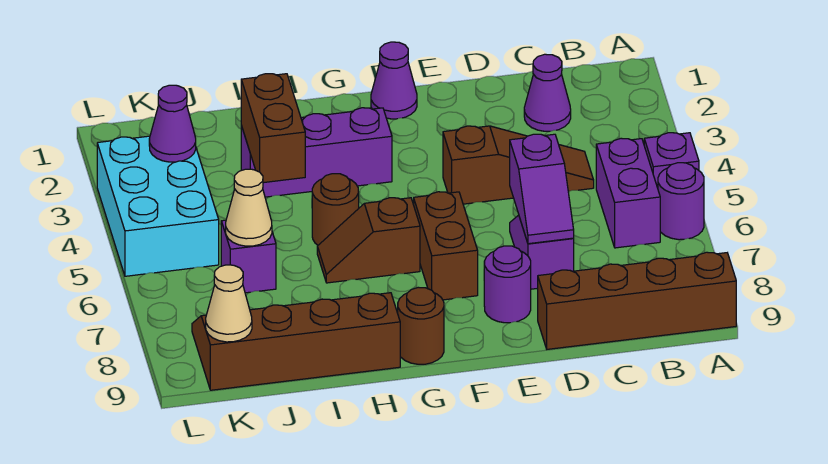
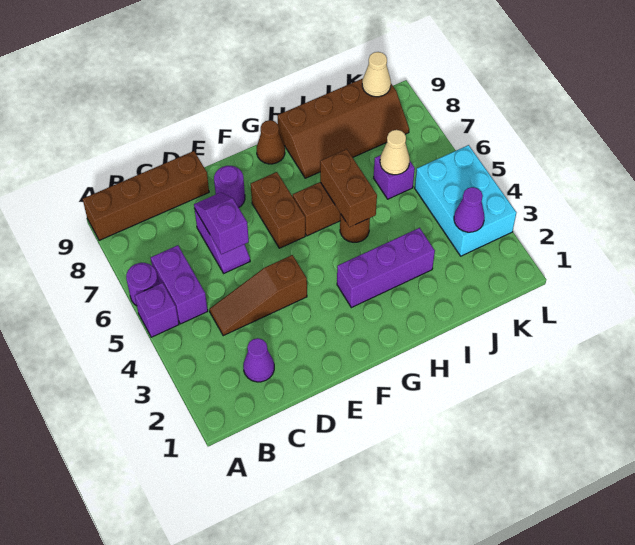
purple cone F1 level 1 -> none
brown round brick G9 level 1 -> brown cone G9 level 1
brown brick I3:I4 level 2 -> brown brick H5:H6 level 2

